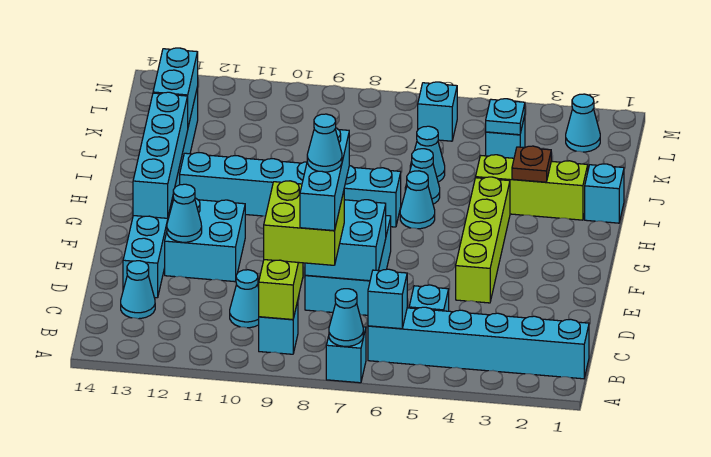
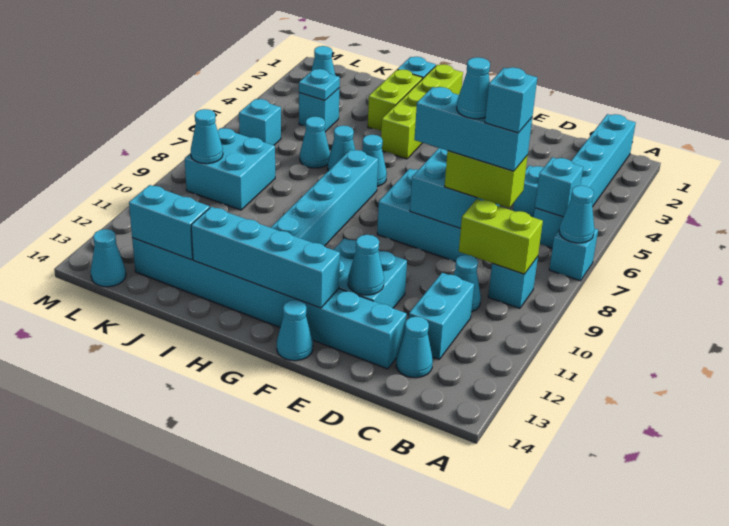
lime brick C8:D9 level 3 -> lime brick C8:D8 level 3
none -> cyan brick C8 level 5
none -> cyan brick C11:C12 level 1
lime brick E4:H4 level 1 -> lime brick H1:H4 level 1
none -> cyan cone F14 level 1
lime brick I2:I4 level 1 -> lime brick I2:I3 level 1
brown plate I3 level 2 -> none
none -> cyan brick K8:L9 level 1
none -> cyan cone L9 level 2
none -> cyan cone L14 level 1

